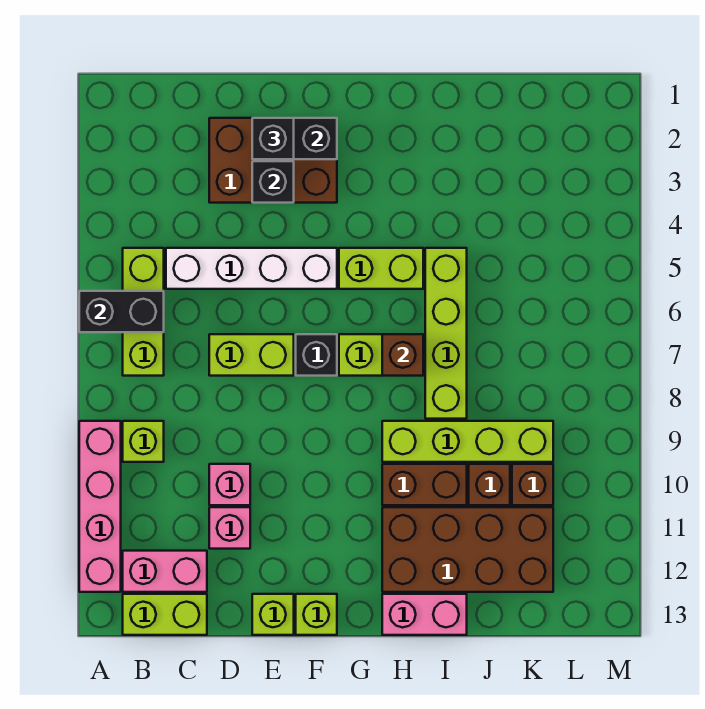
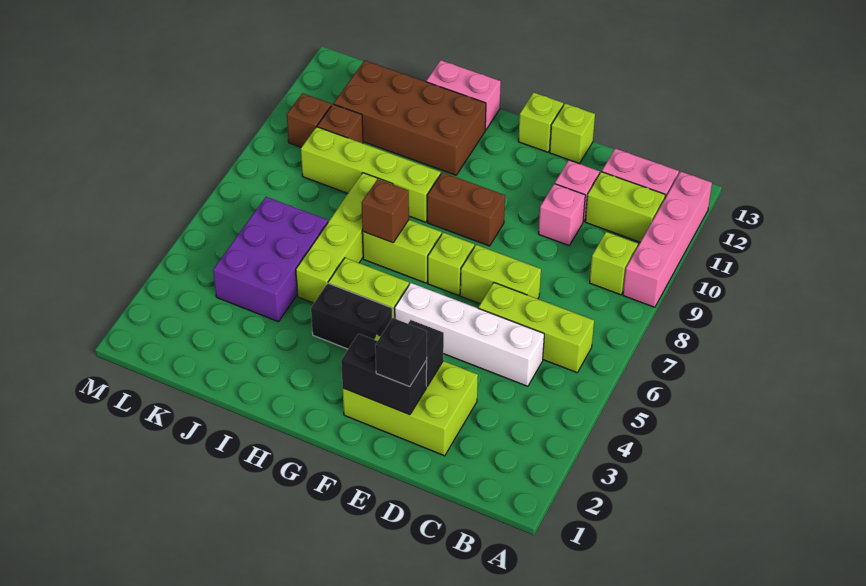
black brick A6:B6 level 2 -> black brick G4:H4 level 1
lime brick B5:B7 level 1 -> lime brick B6:D6 level 1
lime brick B13:C13 level 1 -> lime brick B11:C11 level 1
brown brick D2:F3 level 1 -> lime brick D2:F3 level 1
black brick F7 level 1 -> lime brick F7 level 1
brown brick H10:I10 level 1 -> brown brick F9:G9 level 1
none -> purple brick J4:K6 level 1
brown brick J10 level 1 -> brown brick L10 level 1

